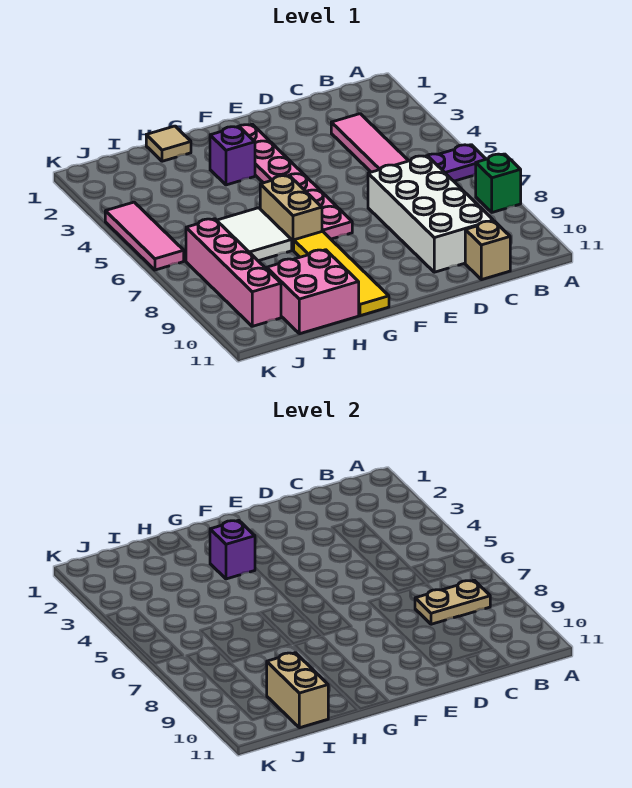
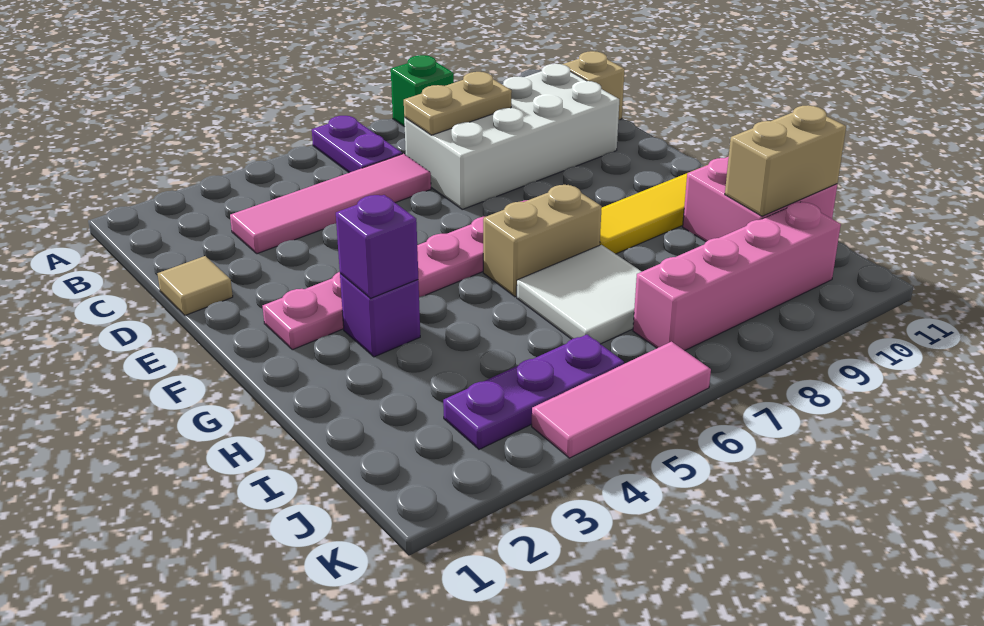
tan plate B8:C8 level 2 -> tan plate C7:C8 level 2
tan tile H1 level 1 -> tan tile D1 level 1
none -> purple plate J3:J5 level 1

